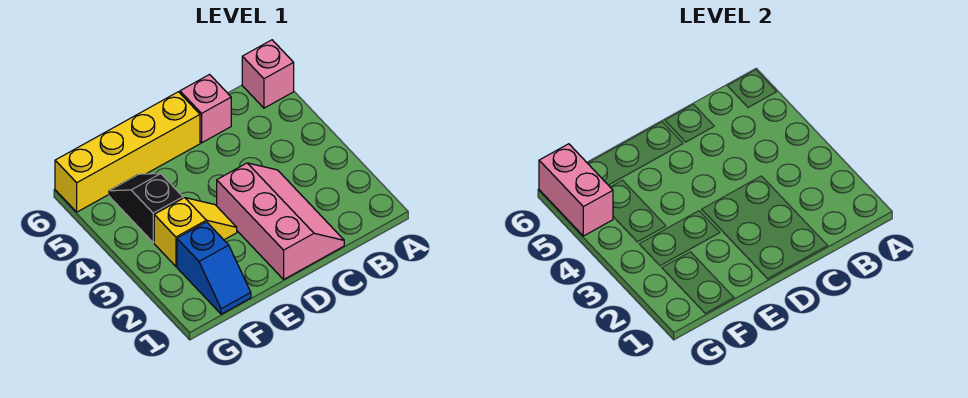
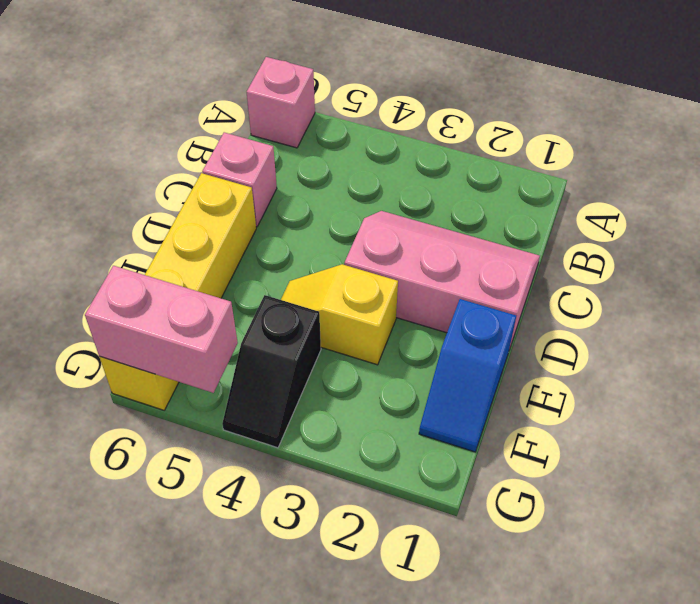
yellow slope E3:F3 level 1 top F -> yellow slope E3:E4 level 1 top 3
blue slope F1:F2 level 1 top 2 -> blue slope E1:F1 level 1 top E
black slope F4:F5 level 1 top 4 -> black slope F4:G4 level 1 top F

